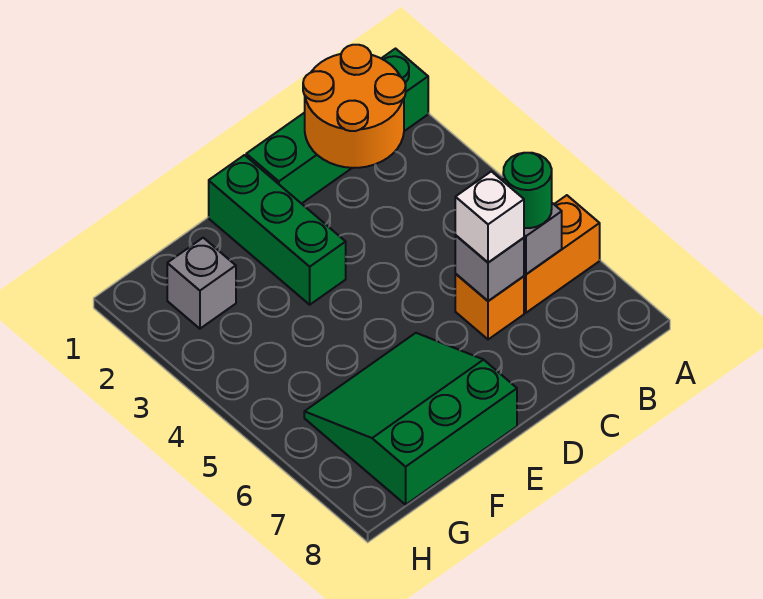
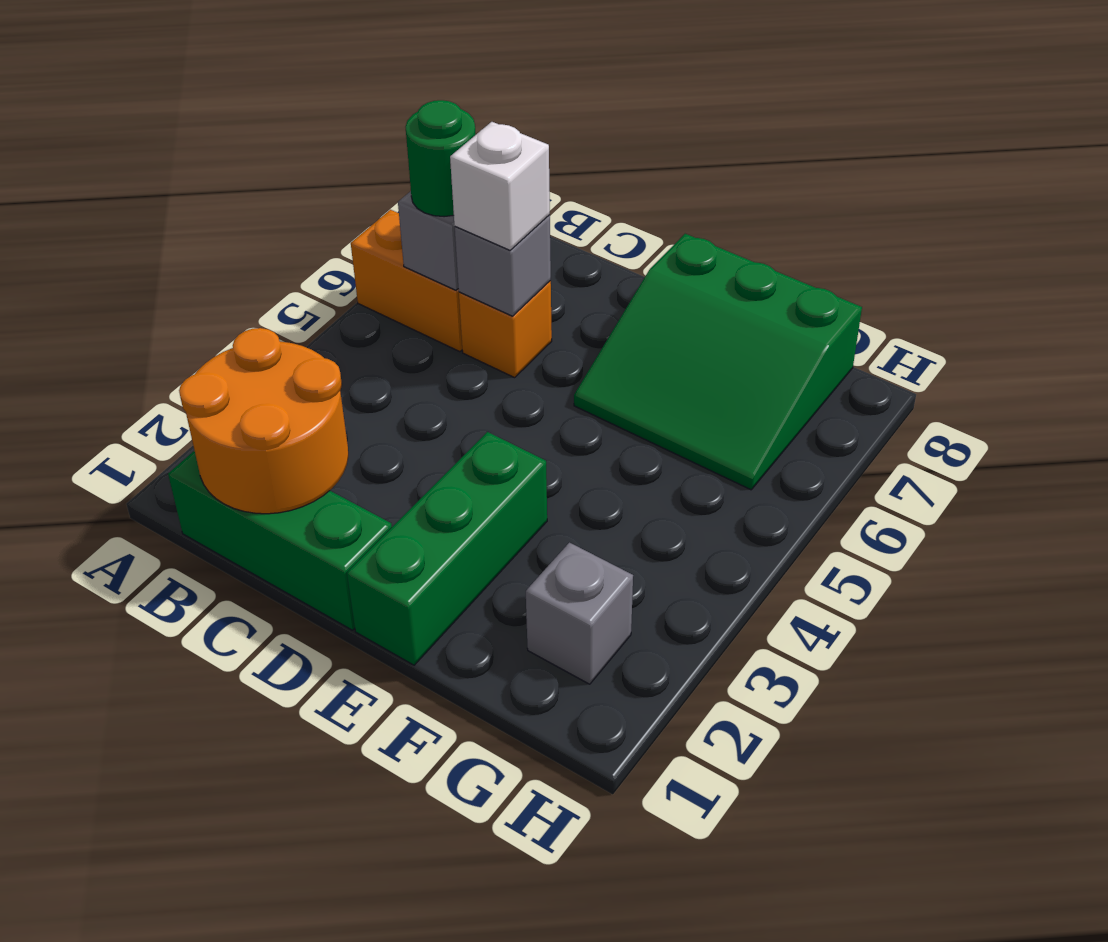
green brick A1:D1 level 1 -> green brick B1:D1 level 1

